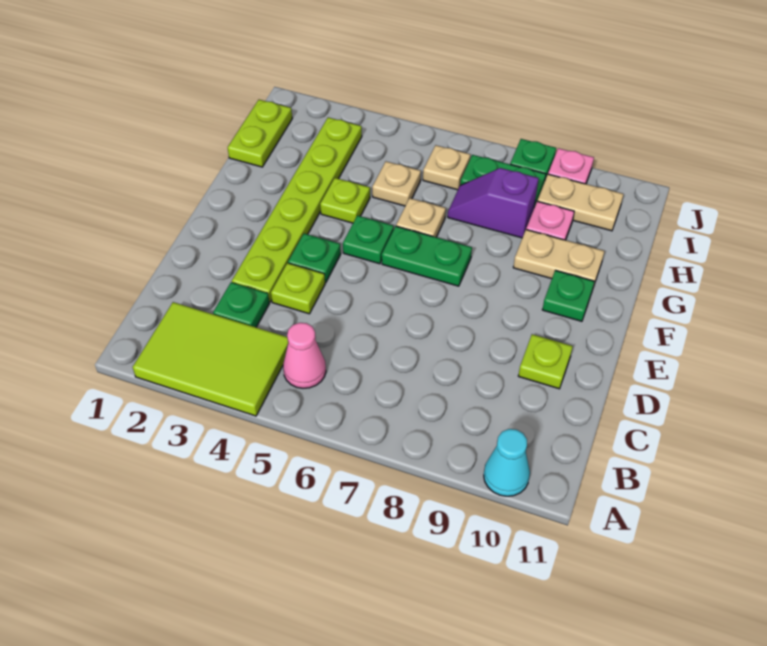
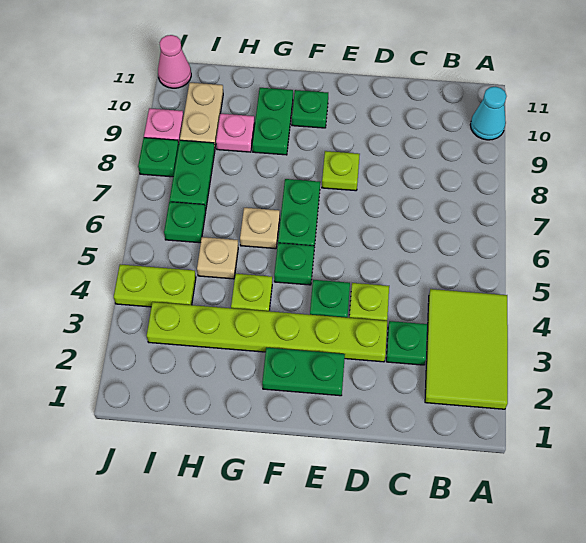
pink cone B5 level 1 -> pink cone J11 level 1
lime plate D10 level 1 -> lime plate E8 level 1
none -> green plate E2:F2 level 1
tan plate G9:G10 level 1 -> green plate G9:G10 level 1
lime plate H1:I1 level 1 -> lime plate I4:J4 level 1
purple slope H7:H8 level 1 top 8 -> none
tan plate I6 level 1 -> green plate I6 level 1

